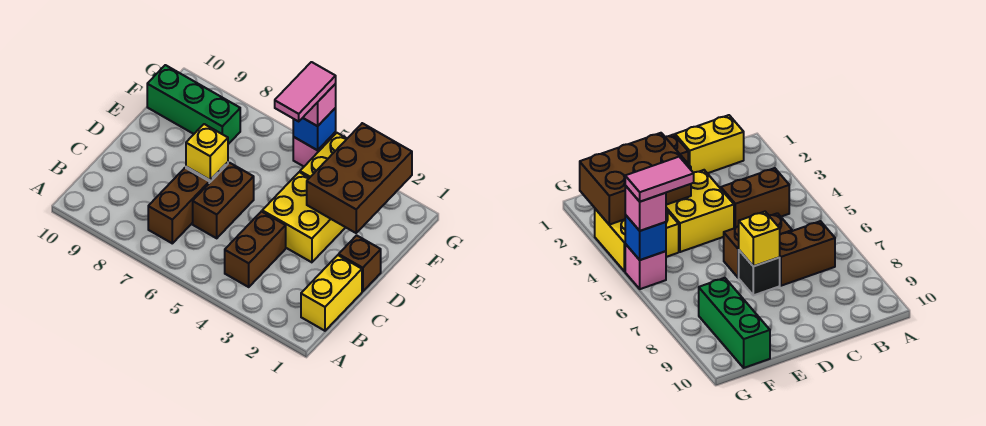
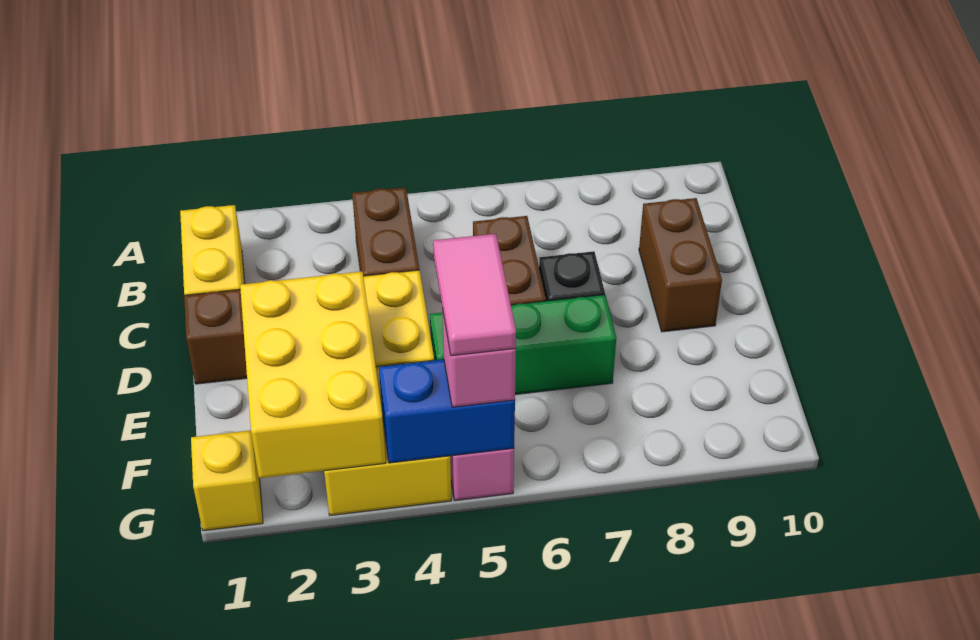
brown brick B7:C7 level 1 -> brown brick C9:D9 level 1
yellow brick D7 level 2 -> yellow brick G1 level 1
brown brick E2:G3 level 2 -> yellow brick E2:G3 level 2
green brick F8:F10 level 1 -> green brick E5:E7 level 1
blue brick G5 level 2 -> blue brick G4:G5 level 2

